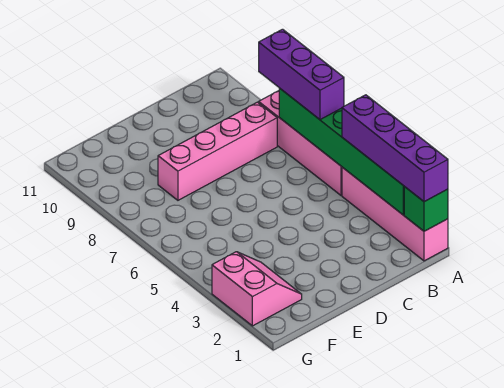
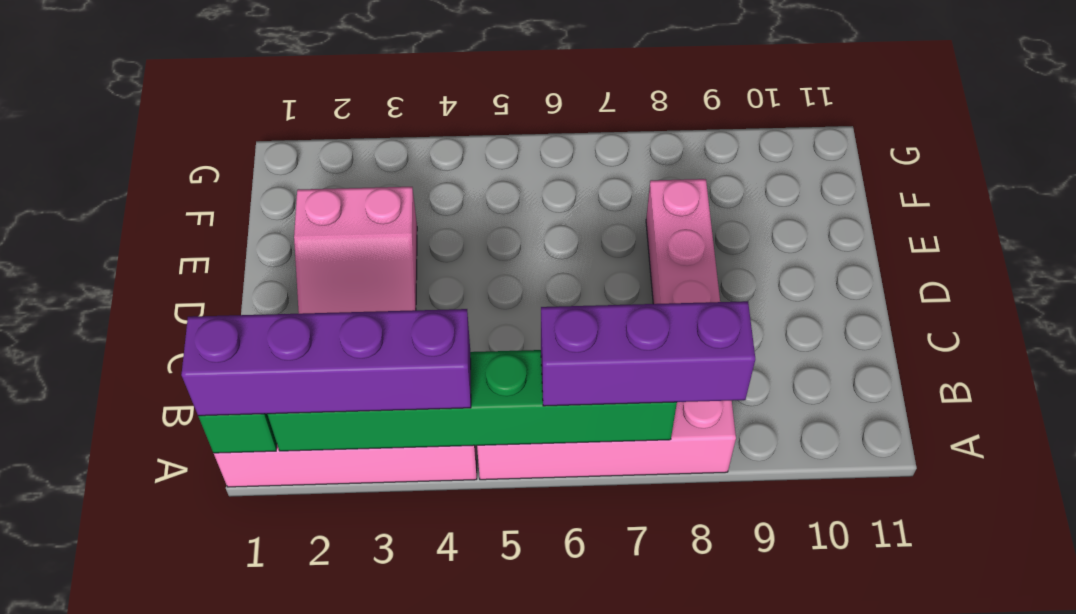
pink slope F2:G3 level 1 top G -> pink slope D2:E3 level 1 top E

